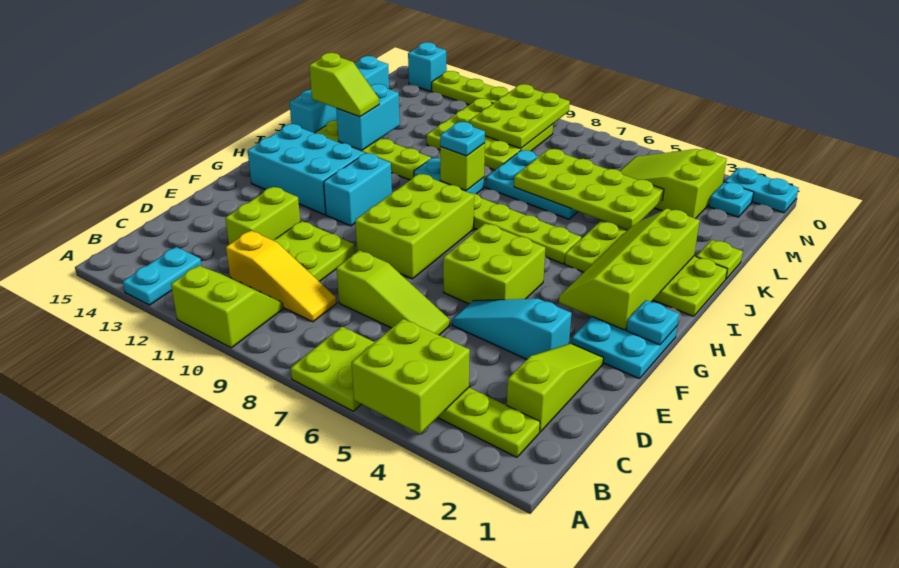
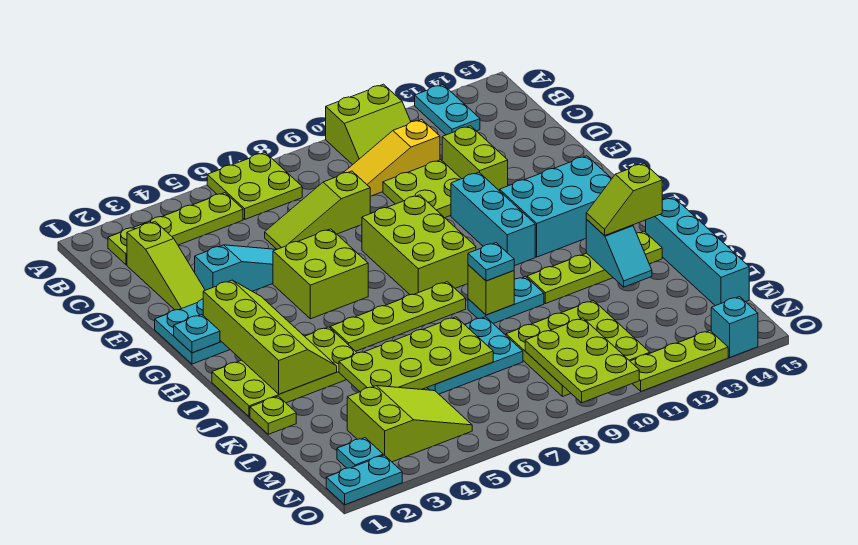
lime brick A4:B5 level 2 -> none
cyan brick G11:H11 level 1 -> cyan brick F11:H11 level 1
cyan brick J13:K13 level 2 -> cyan slope J13:K13 level 2 top J

